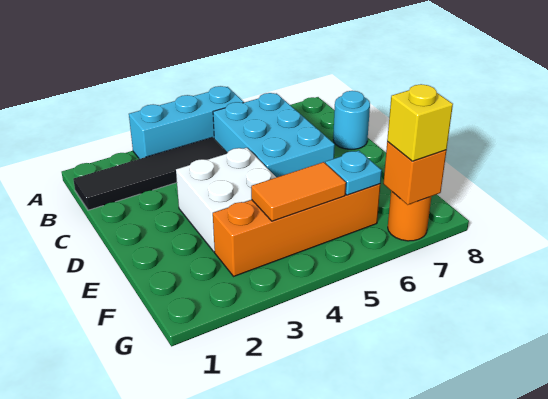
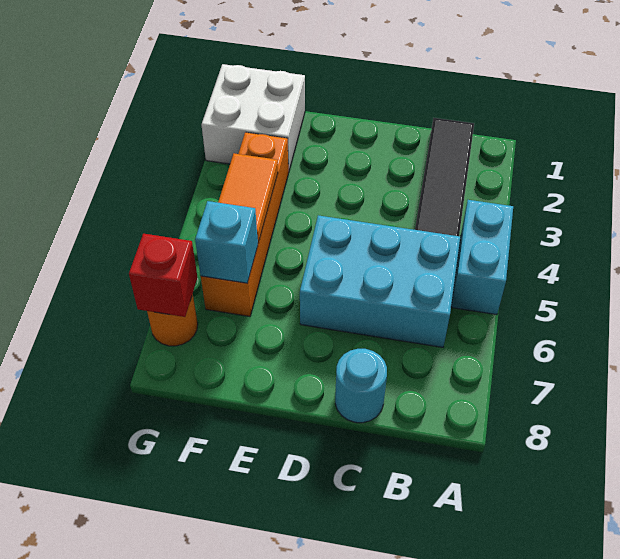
cyan brick A3:A5 level 1 -> cyan brick A4:A5 level 1
white brick D3:E4 level 1 -> white brick F1:G2 level 1
cyan plate F6 level 2 -> cyan brick F6 level 2
orange brick G7 level 2 -> red brick G7 level 2
yellow brick G7 level 3 -> none

